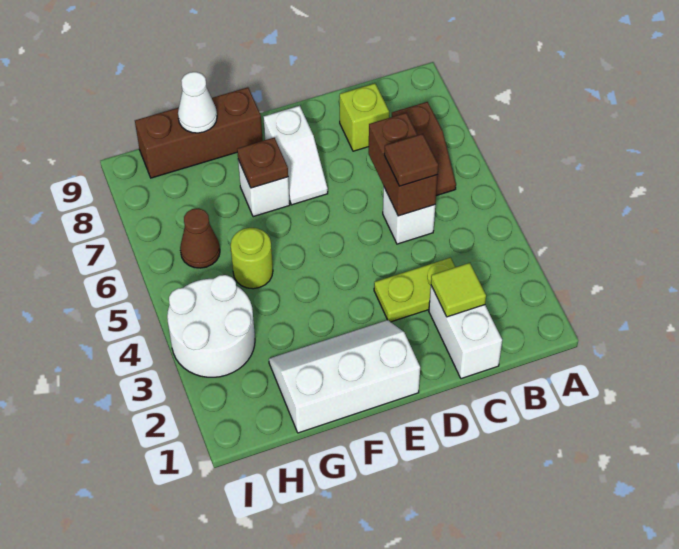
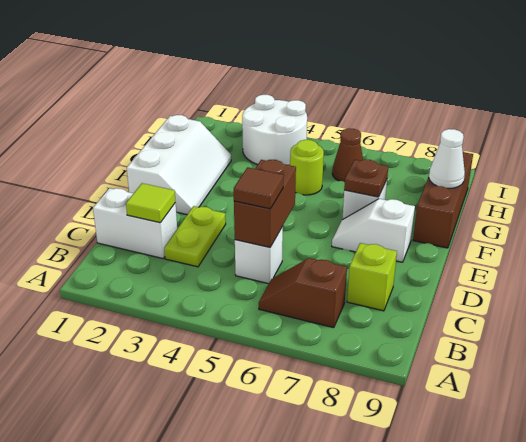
brown brick C5:C6 level 2 -> brown brick C5:D5 level 2

